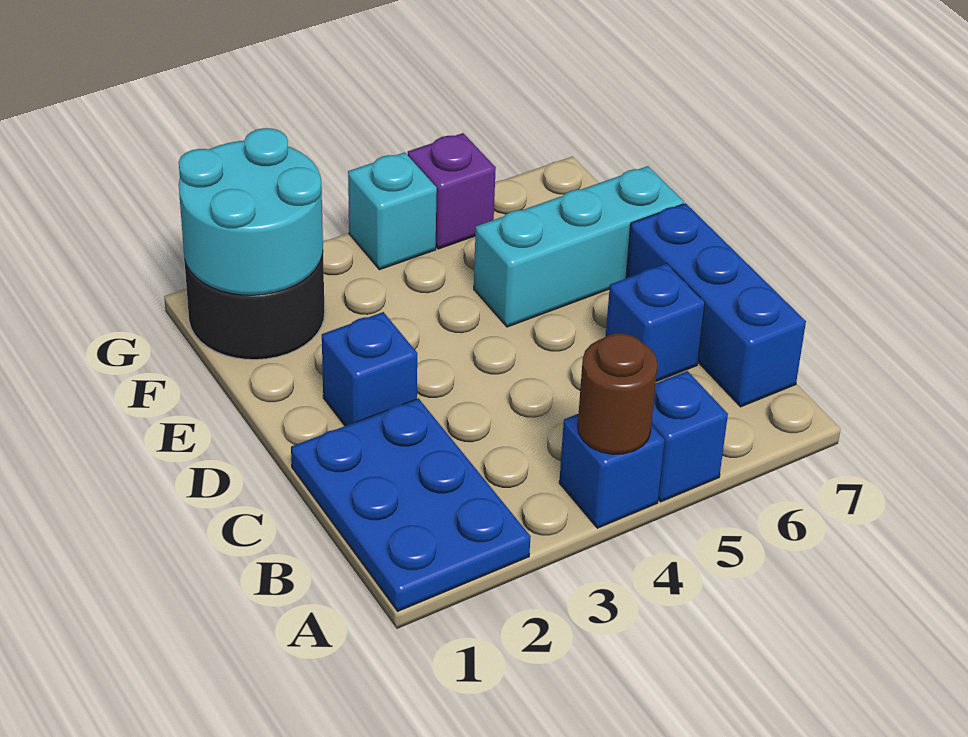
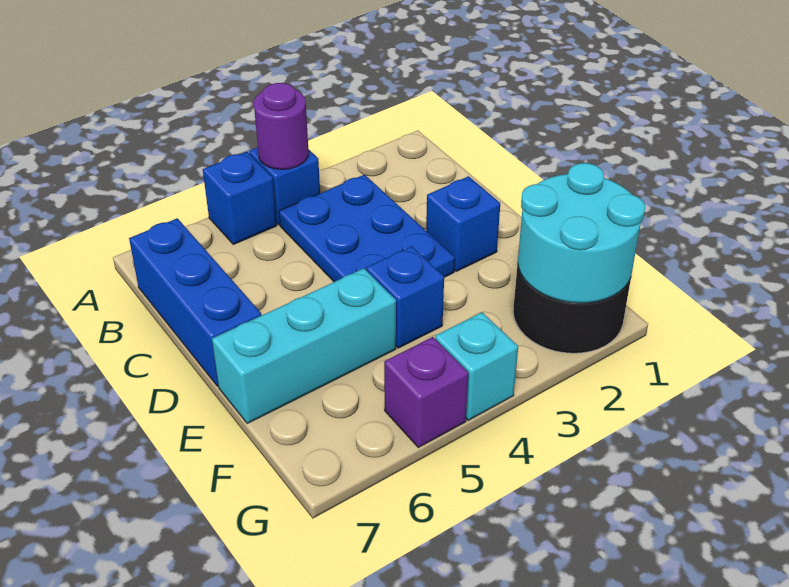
blue plate A1:C2 level 1 -> blue plate B3:D4 level 1
brown round brick A4 level 2 -> purple round brick A4 level 2
blue brick C6 level 1 -> blue brick E4 level 1

